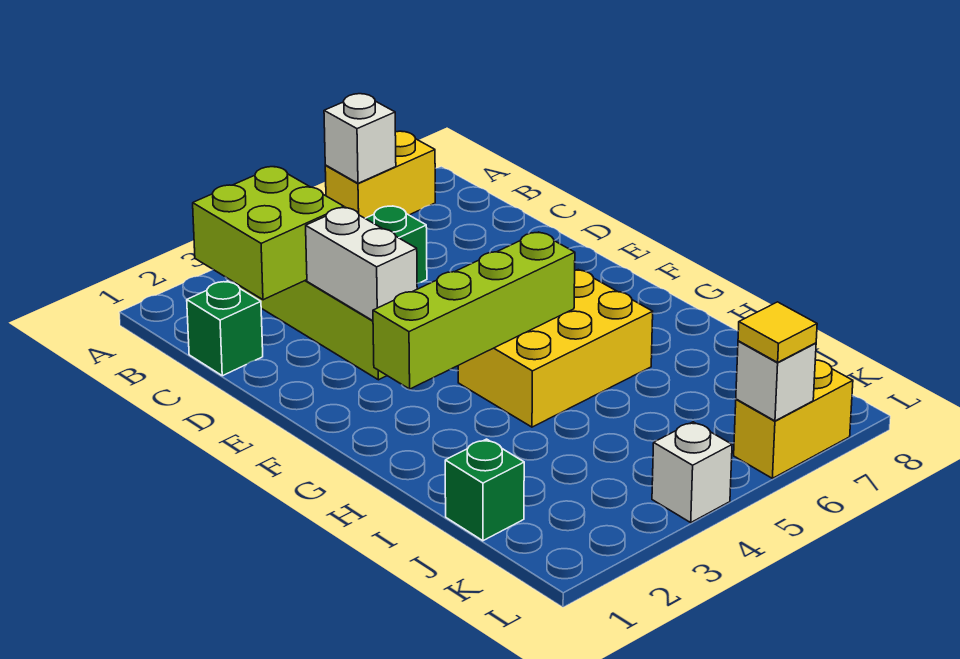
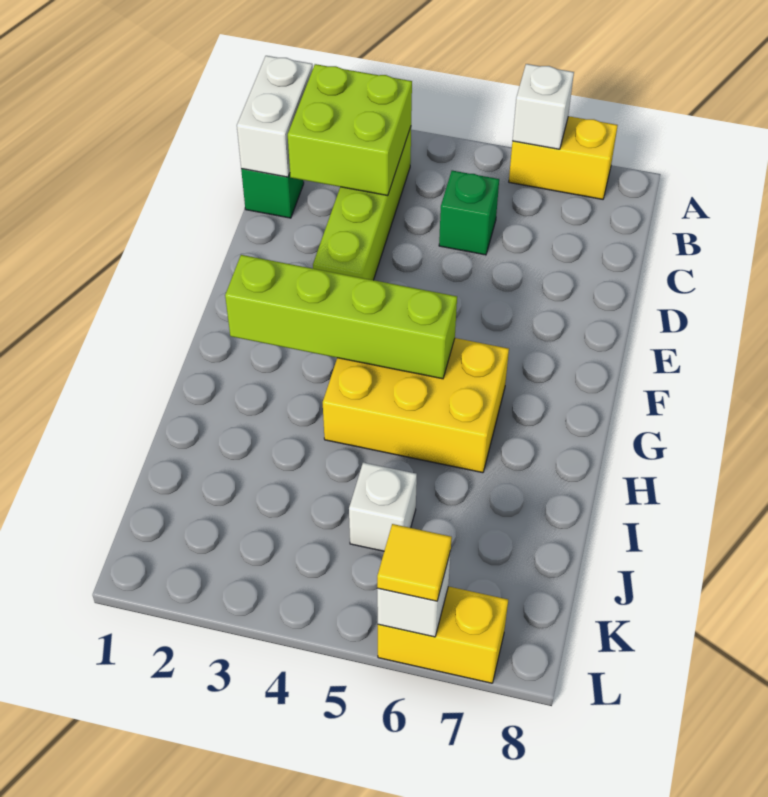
white brick D3:E3 level 2 -> white brick B1:C1 level 2
green brick J1 level 1 -> none
white brick L4 level 1 -> white brick J5 level 1

